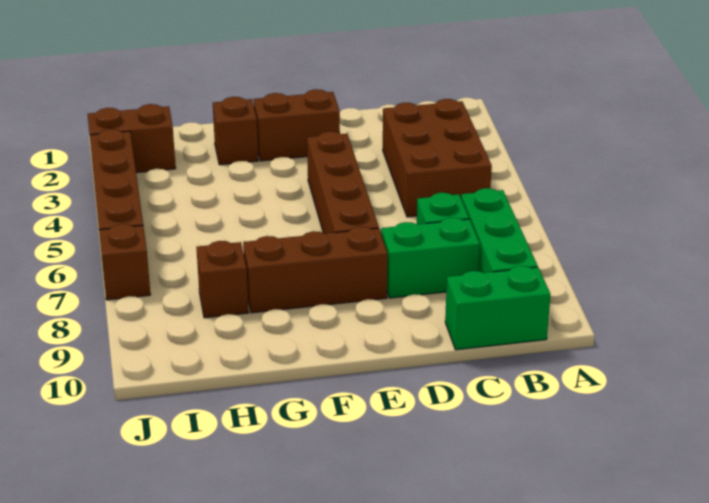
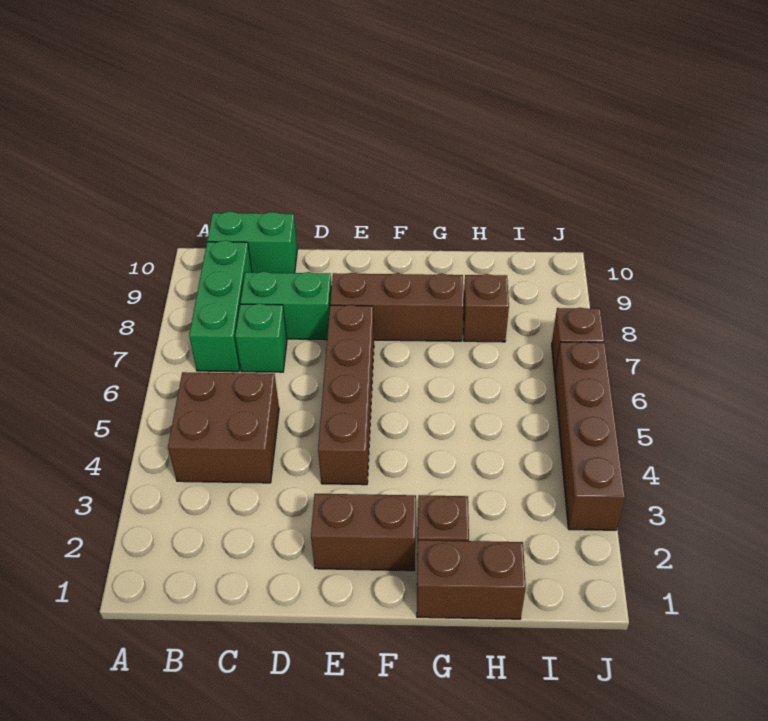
brown brick B3:C5 level 1 -> brown brick B4:C5 level 1
brown brick I2:J2 level 1 -> brown brick G1:H1 level 1

